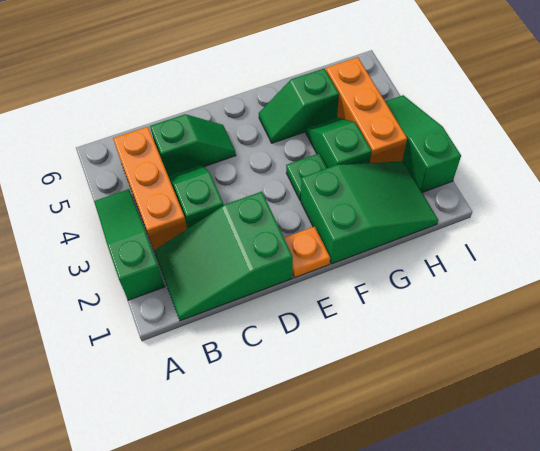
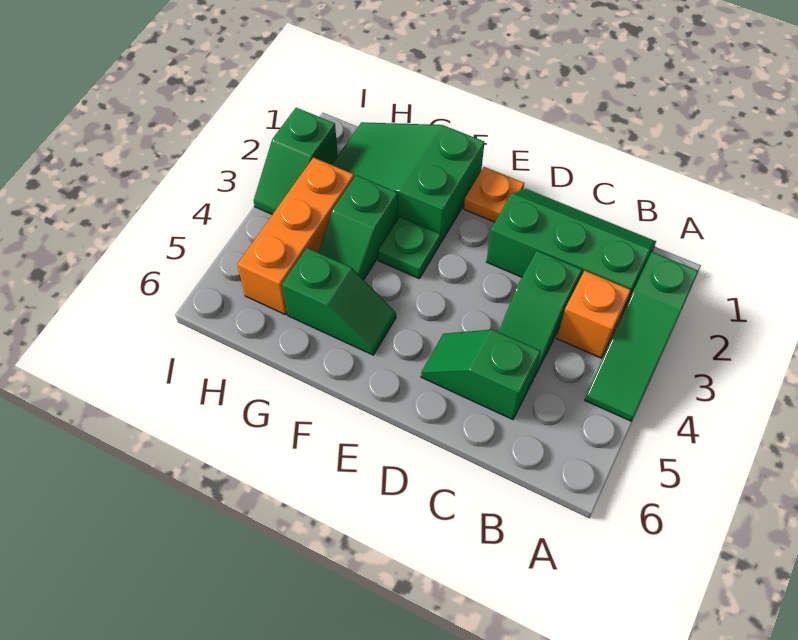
green slope B1:D2 level 1 top D -> green slope B1:D2 level 1 top 2
orange brick B3:B5 level 1 -> orange brick B3 level 1
green slope I2:I4 level 1 top 2 -> green slope I2:I3 level 1 top 2

